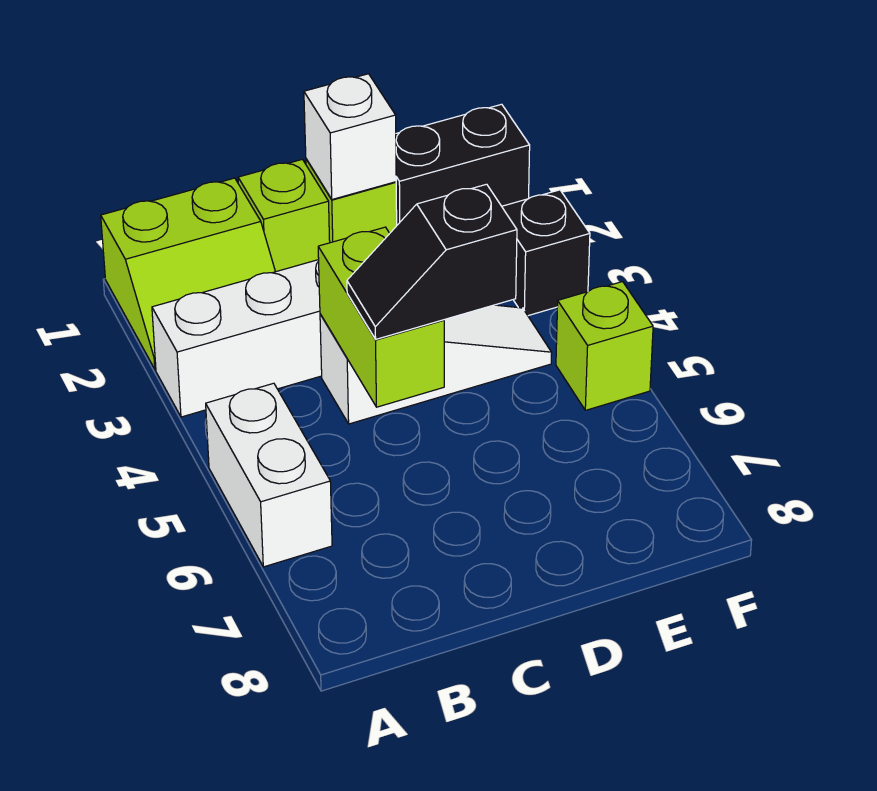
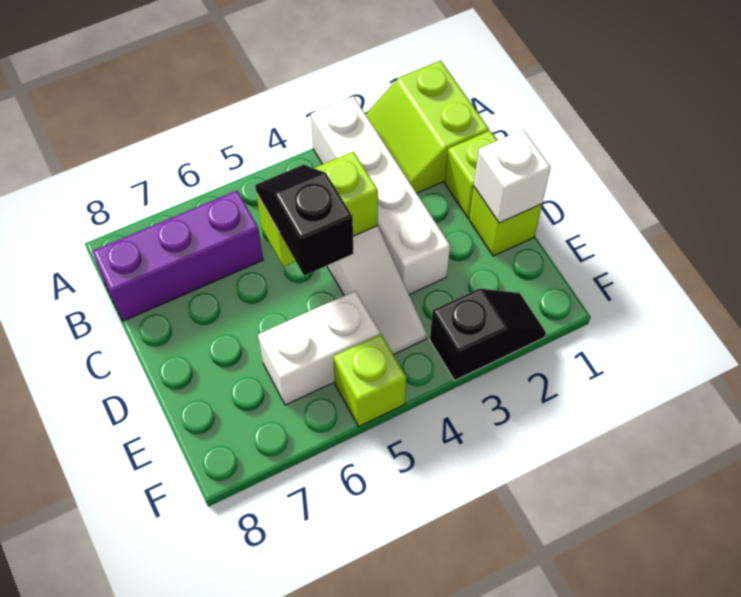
white brick A5:A6 level 1 -> white brick E5:E6 level 1
none -> purple brick B6:B8 level 1
black brick E1:F1 level 1 -> none

